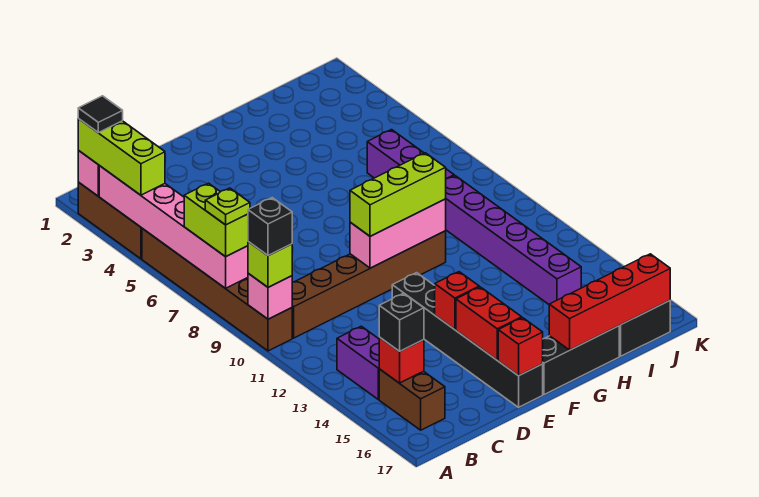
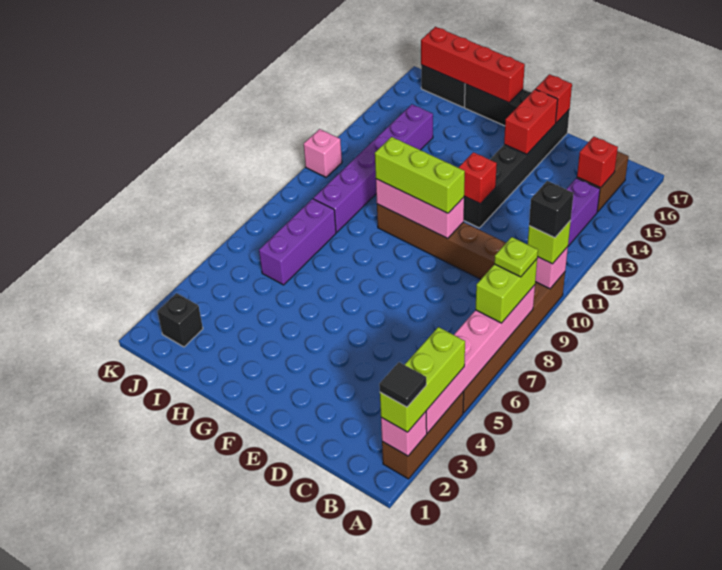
black brick B15 level 3 -> black brick J2 level 1
red brick E14 level 2 -> red brick E12 level 2
none -> pink brick K11 level 1

